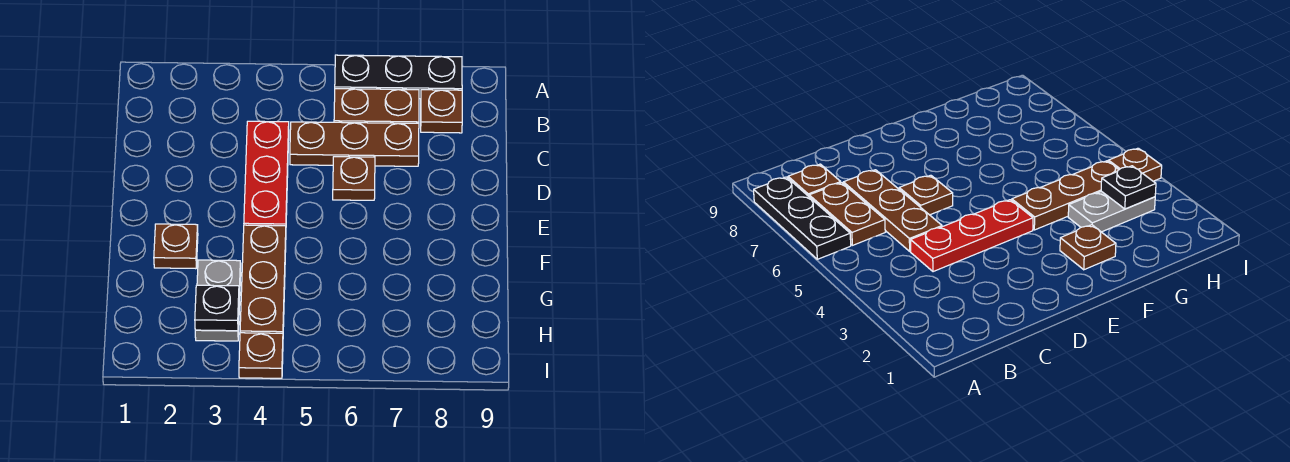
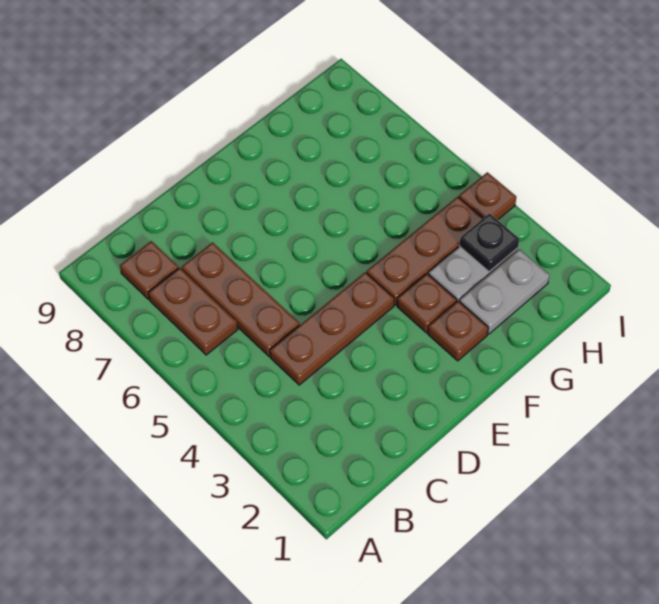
black plate A6:A8 level 1 -> none
red plate C4:E4 level 1 -> brown plate C4:E4 level 1
brown plate D6 level 1 -> brown plate F3 level 1
none -> grey plate G2:H2 level 1

